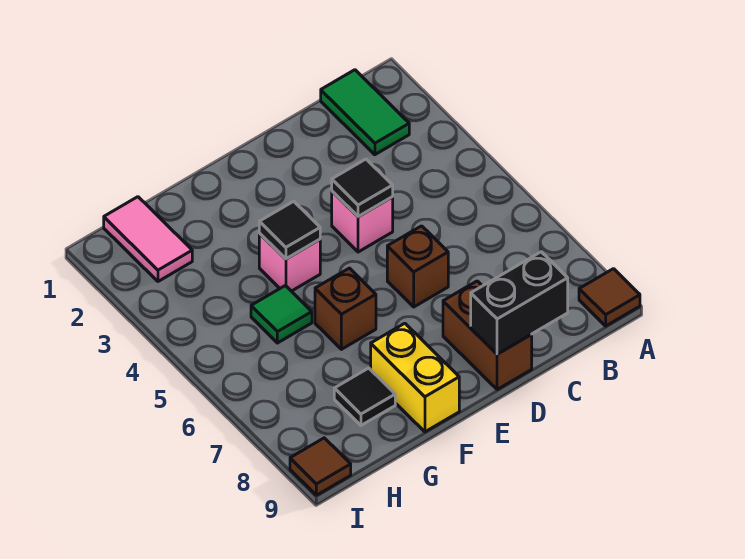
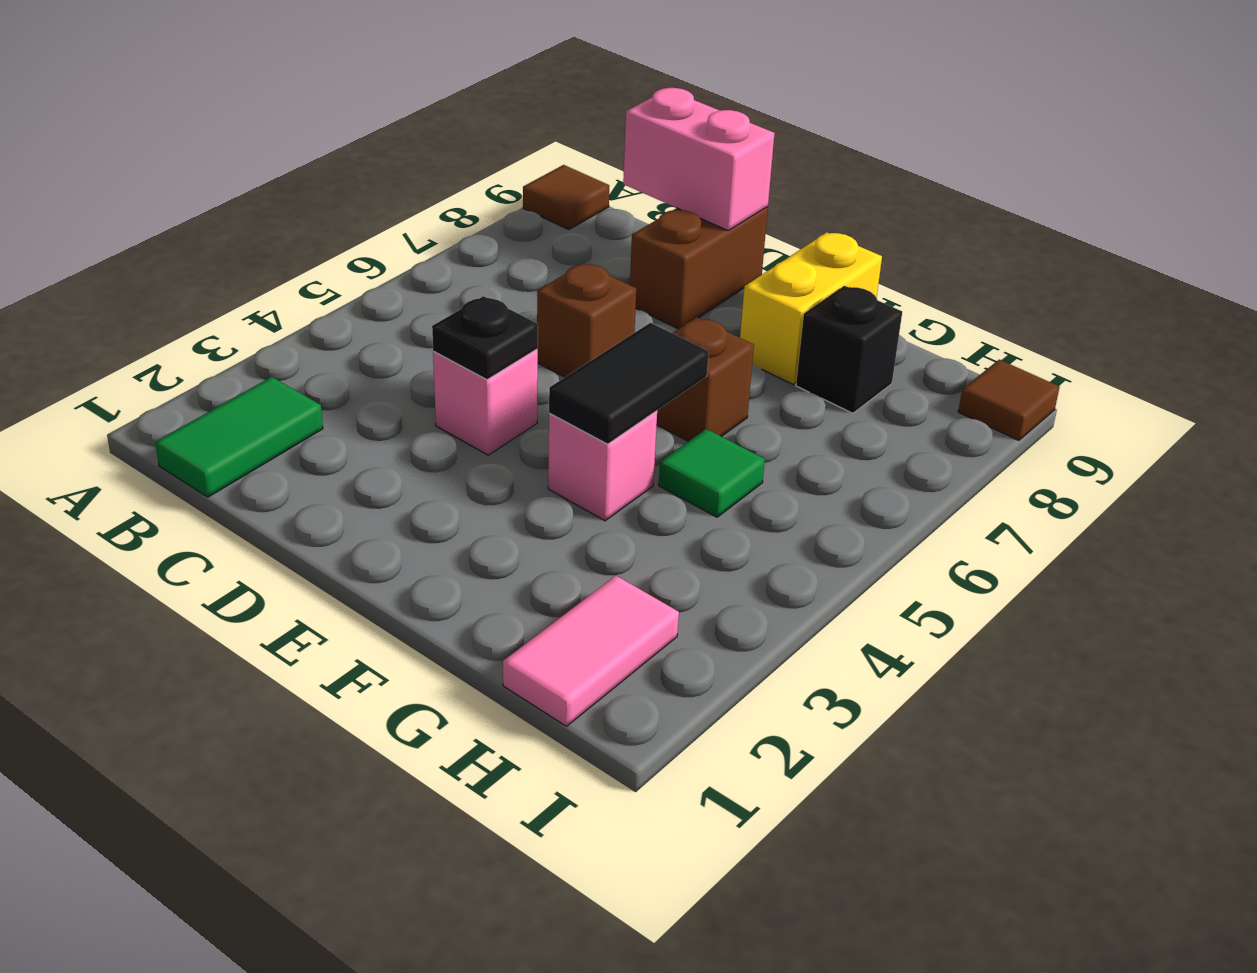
black brick C9:D9 level 2 -> pink brick C9:D9 level 2
black tile D4 level 2 -> black plate D4 level 2
black tile F4 level 2 -> black tile F4:F5 level 2
black tile G8 level 1 -> black brick G8 level 1

